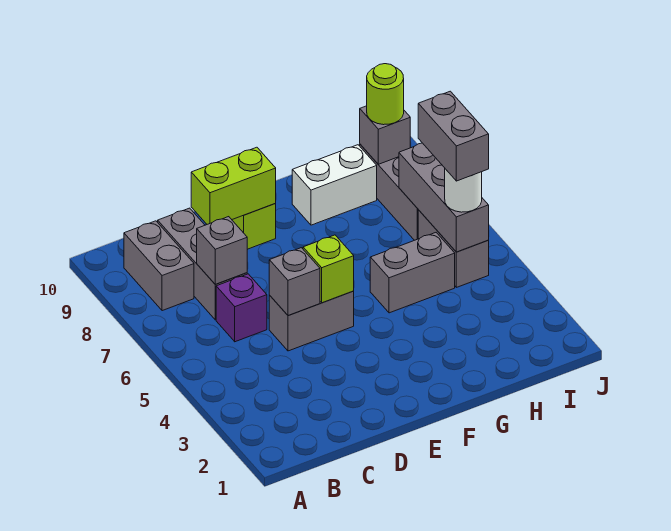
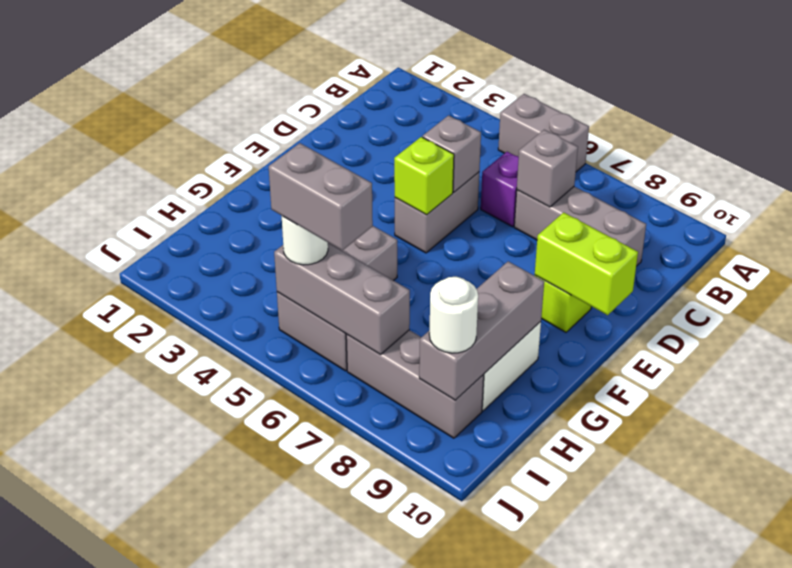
grey brick B8:B9 level 1 -> grey brick A5:A6 level 1
lime brick D9:E9 level 2 -> lime brick E9:E10 level 2
grey brick I9 level 2 -> grey brick G9:I9 level 2
lime round brick I9 level 3 -> white round brick I9 level 3

